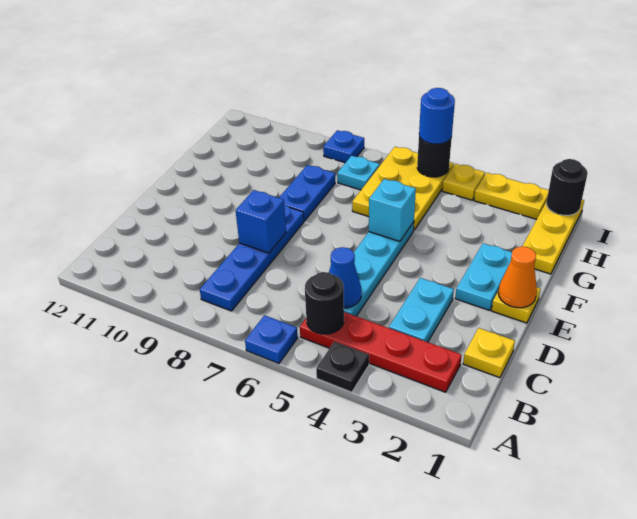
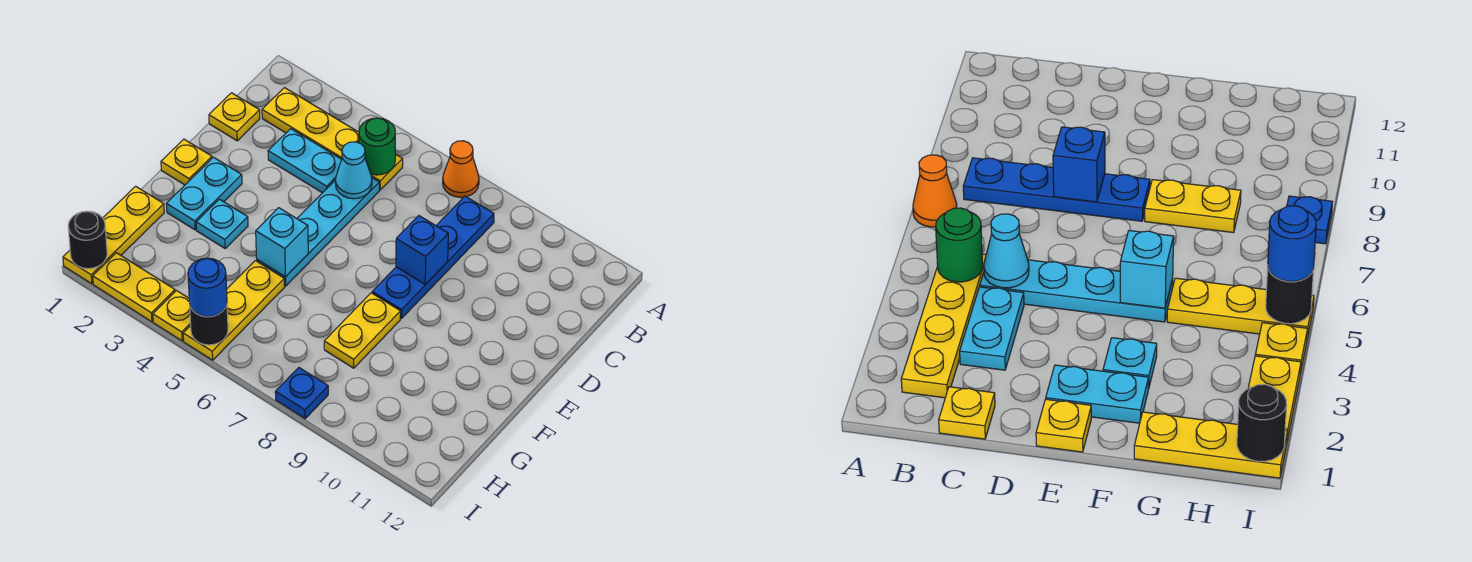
black plate A4 level 1 -> none
blue plate A6 level 1 -> none
red plate B2:B5 level 1 -> yellow plate B2:B5 level 1
black round brick B5 level 2 -> green round brick B5 level 2
cyan plate C3:D3 level 1 -> cyan plate C3:C4 level 1
blue cone C5 level 2 -> cyan cone C5 level 2
orange cone E1 level 2 -> orange cone A7 level 1
blue plate F8:G8 level 1 -> yellow plate F8:G8 level 1
yellow plate G5:I6 level 1 -> yellow plate G5:I5 level 1
cyan plate H7 level 1 -> cyan plate F3 level 1

